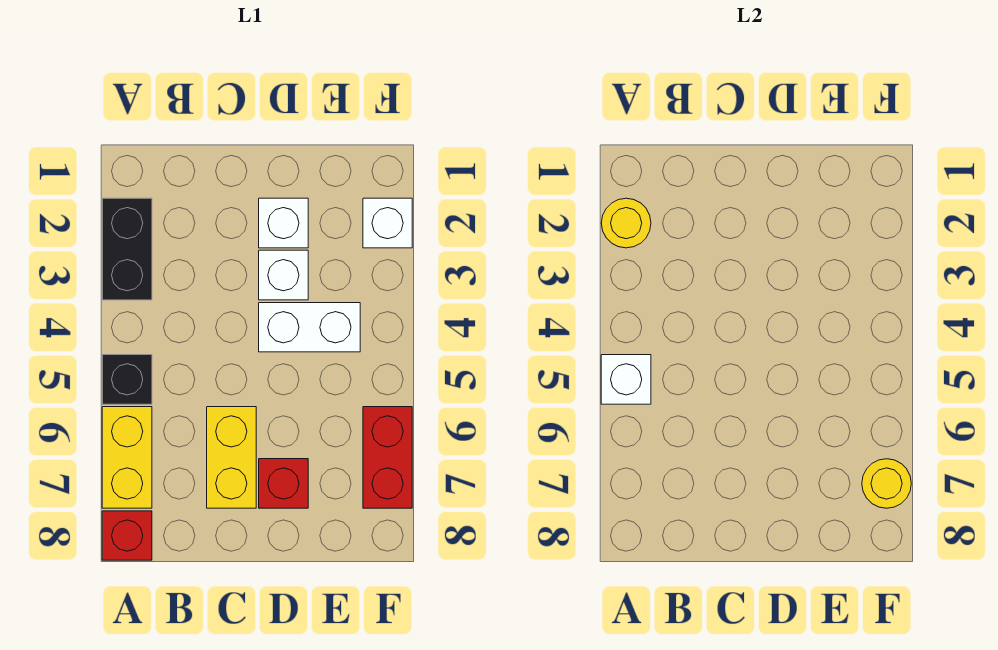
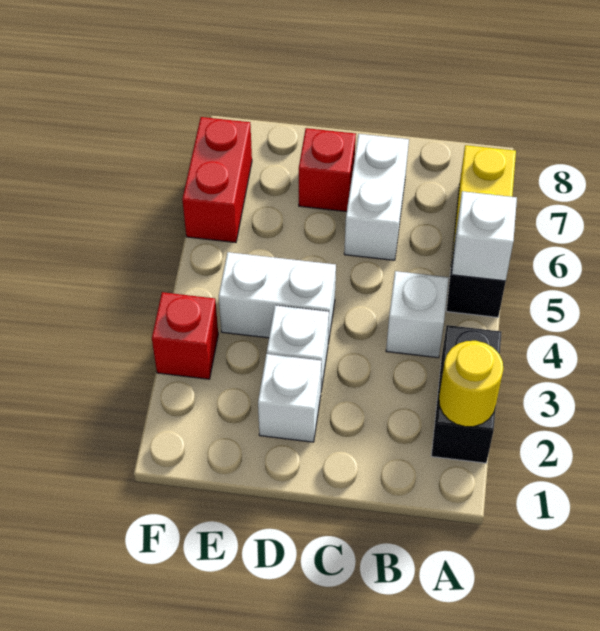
red brick A8 level 1 -> red brick F3 level 1
yellow brick C6:C7 level 1 -> white brick C6:C7 level 1
white brick F2 level 1 -> white brick B4 level 1
yellow round brick F7 level 2 -> none

